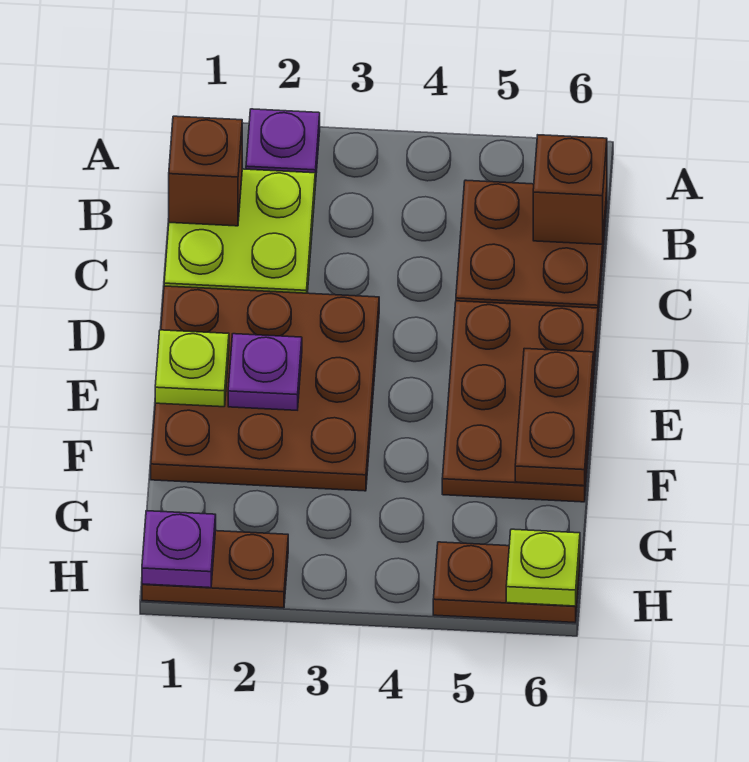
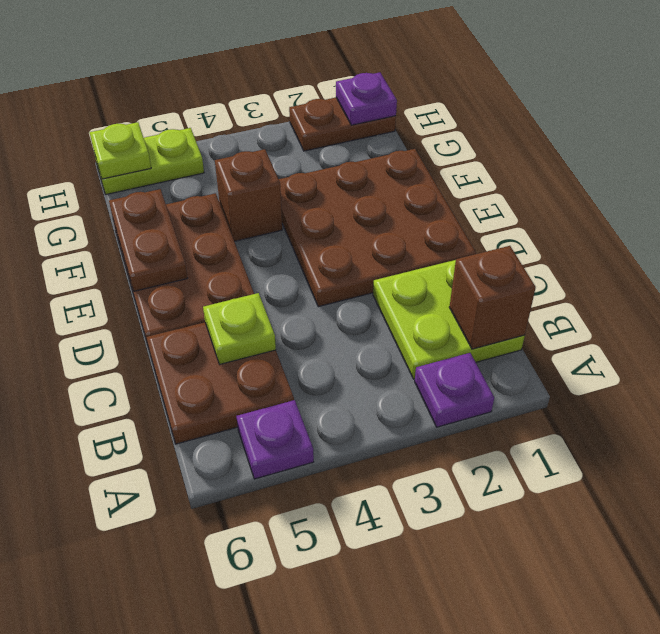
brown brick B6 level 2 -> brown brick F4 level 1
lime plate E1 level 2 -> lime plate C5 level 2
purple plate E2 level 2 -> purple plate A5 level 1
brown plate H5:H6 level 1 -> lime plate H5:H6 level 1

